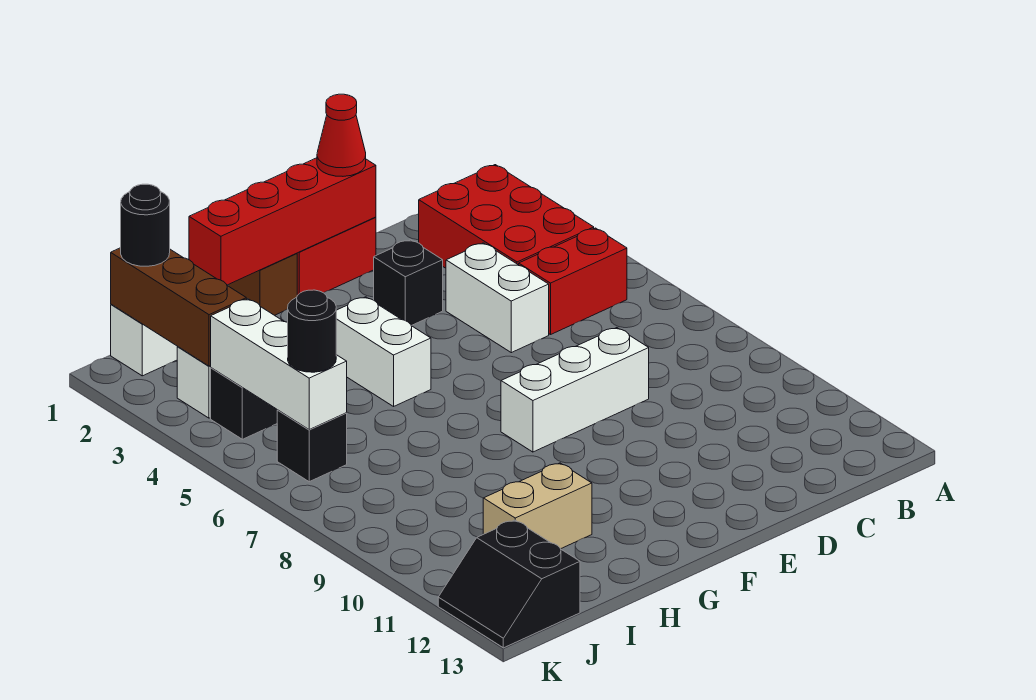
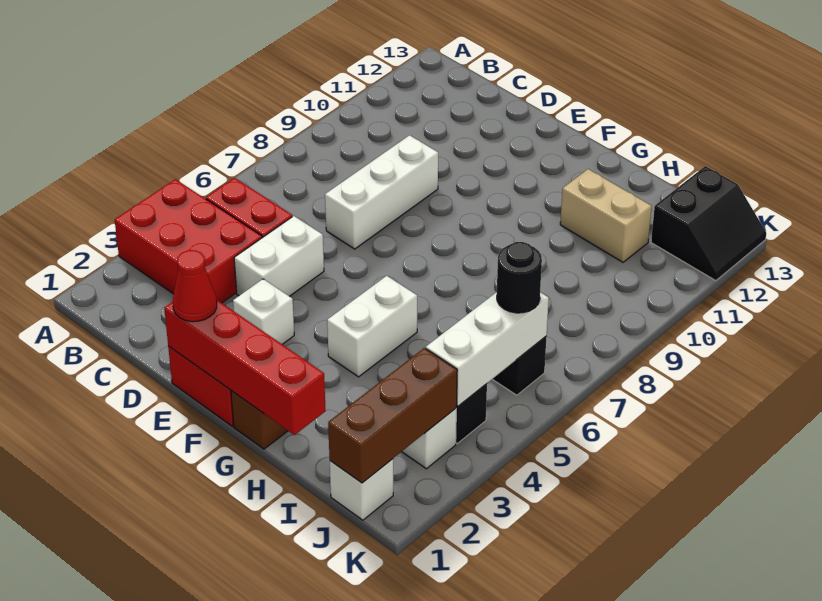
red brick B2:C4 level 1 -> red brick A3:C4 level 1
white brick D8:F8 level 1 -> white brick D7:D9 level 1
black brick E3 level 1 -> white brick E3 level 1
black round brick J1 level 3 -> none

